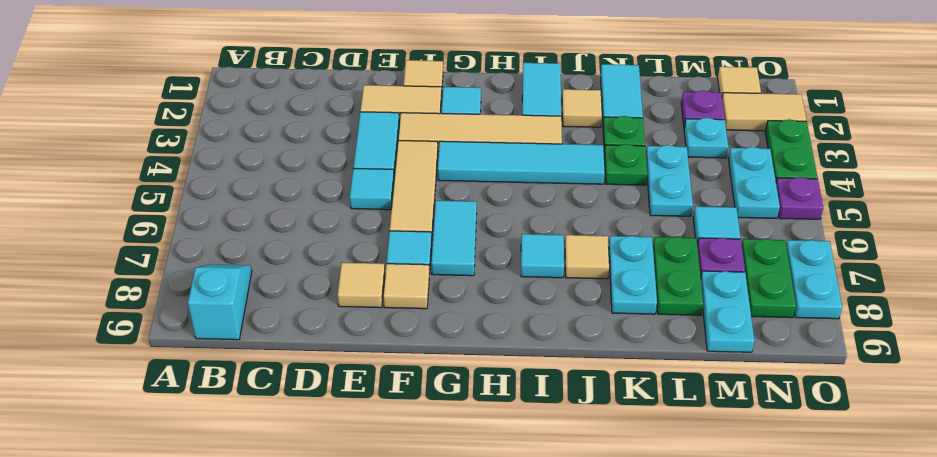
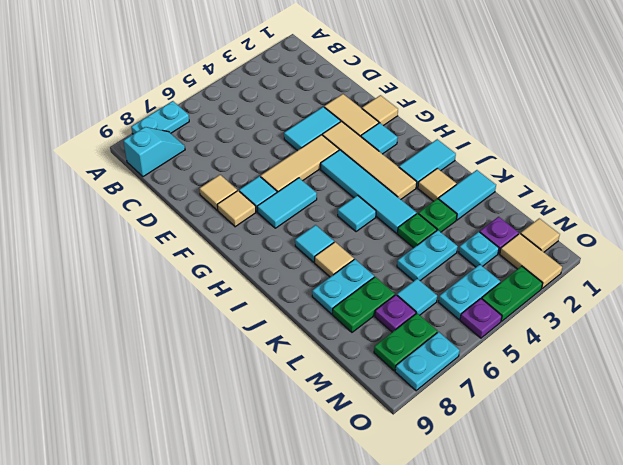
cyan tile E5 level 1 -> cyan tile I5 level 1
cyan plate M8:M9 level 1 -> cyan plate A7:A8 level 1

